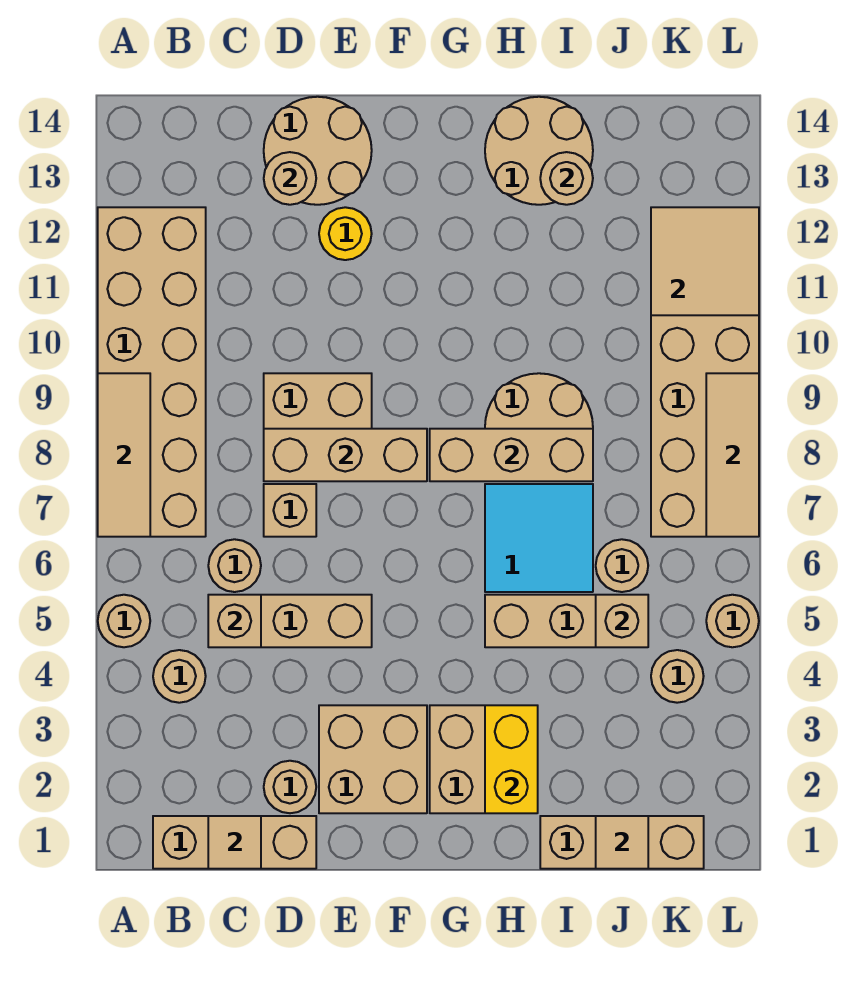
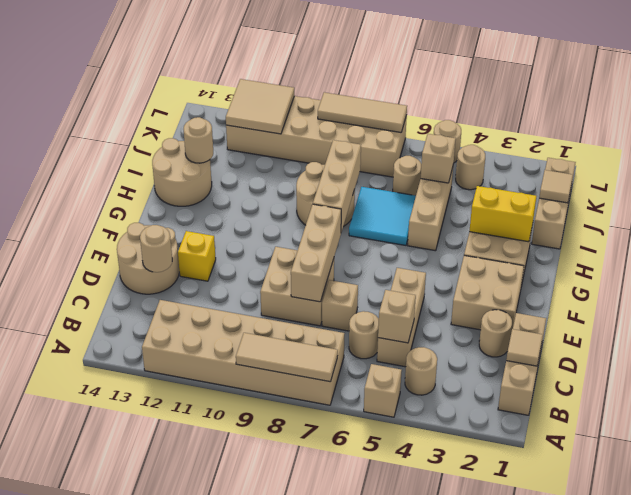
tan round brick A5 level 1 -> tan brick A5 level 1
yellow round brick E12 level 1 -> yellow brick E12 level 1

